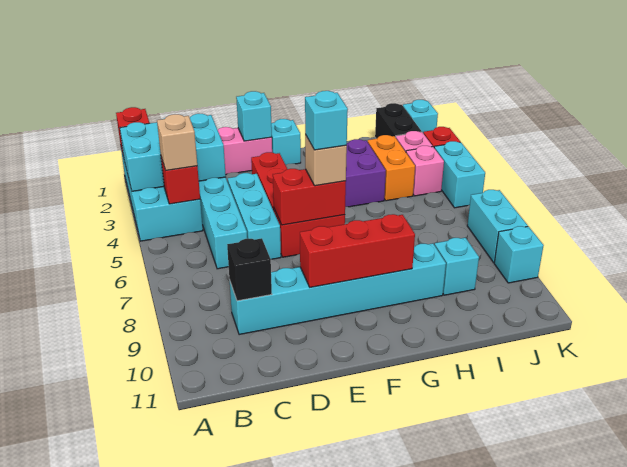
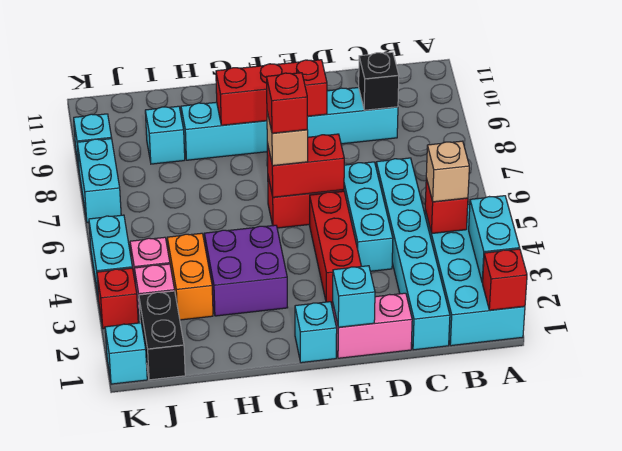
cyan brick A2:C3 level 2 -> cyan brick A2:A3 level 2
cyan brick F6 level 4 -> red brick F6 level 4

